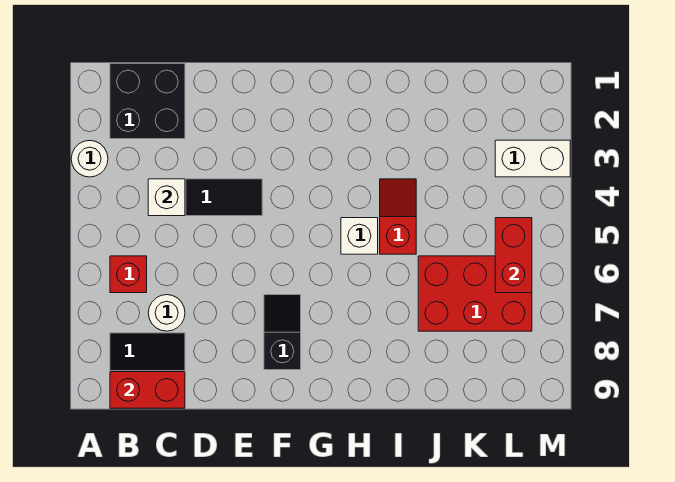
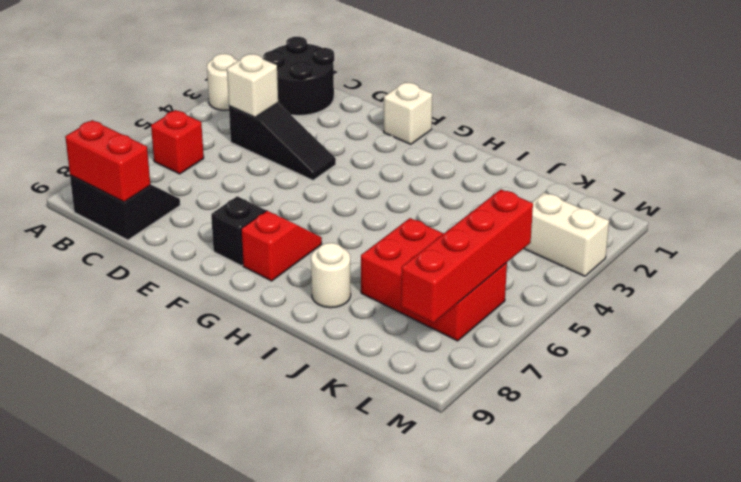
black brick B1:C2 level 1 -> black round brick B1:C2 level 1
white round brick C7 level 1 -> white round brick I8 level 1
white brick H5 level 1 -> white brick F1 level 1
red slope I4:I5 level 1 top 5 -> red slope G7:G8 level 1 top 8
red brick L5:L6 level 2 -> red brick L5:L8 level 2

